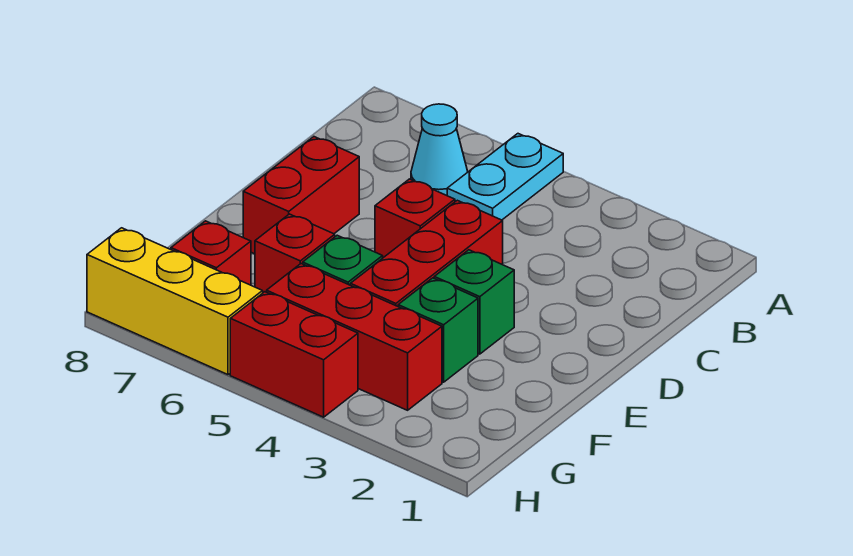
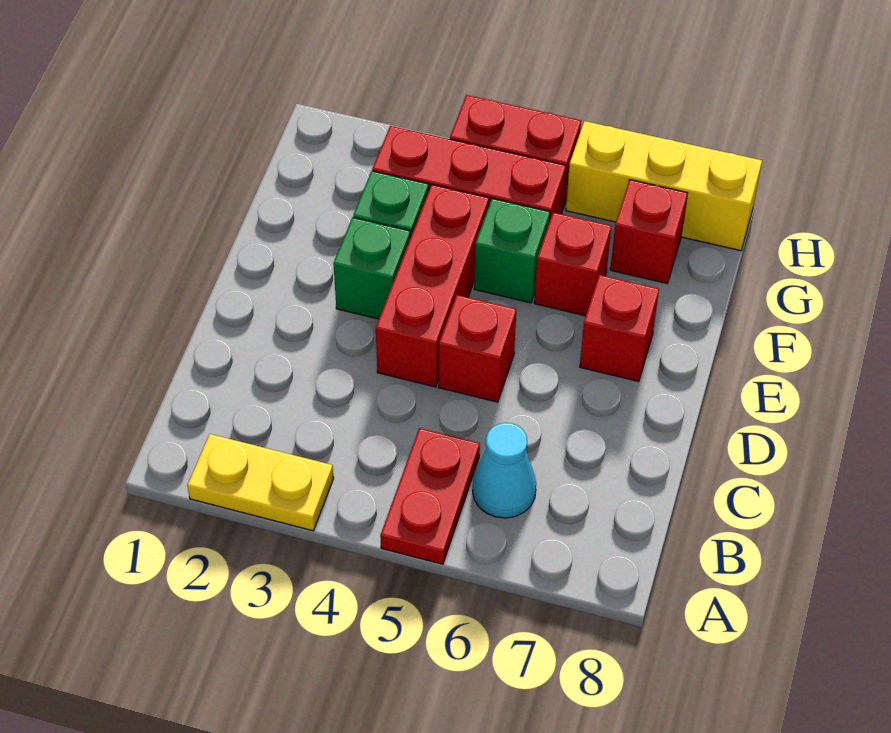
none -> yellow plate A2:A3 level 1
cyan plate A5:B5 level 1 -> red plate A5:B5 level 1
red brick D7:E7 level 1 -> red brick E7 level 1

